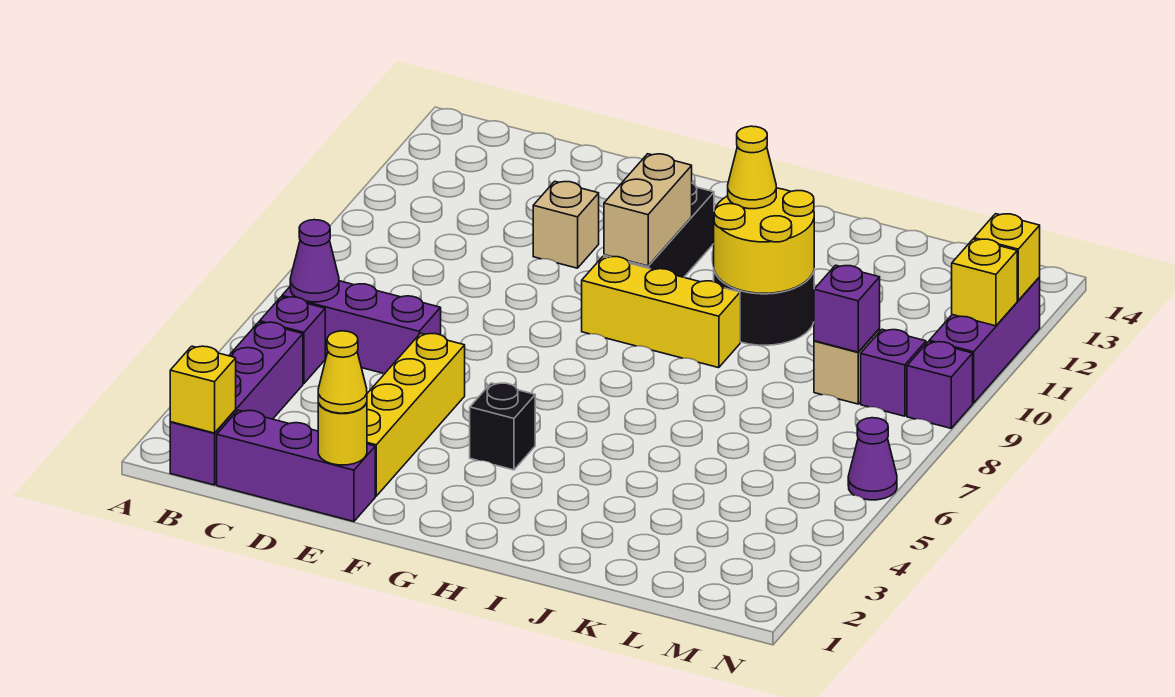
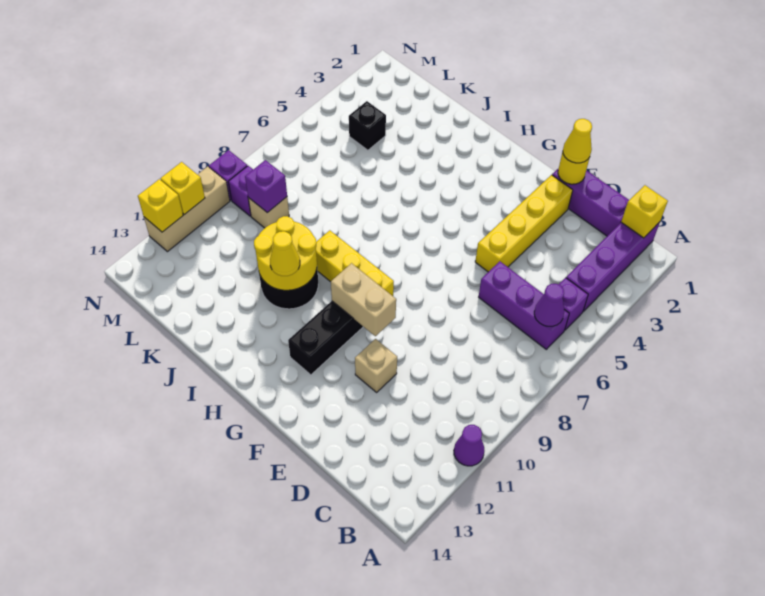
black brick G4 level 1 -> black brick L4 level 1
tan brick G10:G11 level 2 -> tan brick F10:G10 level 2
purple cone N6 level 1 -> purple cone A11 level 1
purple brick N10:N12 level 1 -> tan brick N10:N12 level 1

